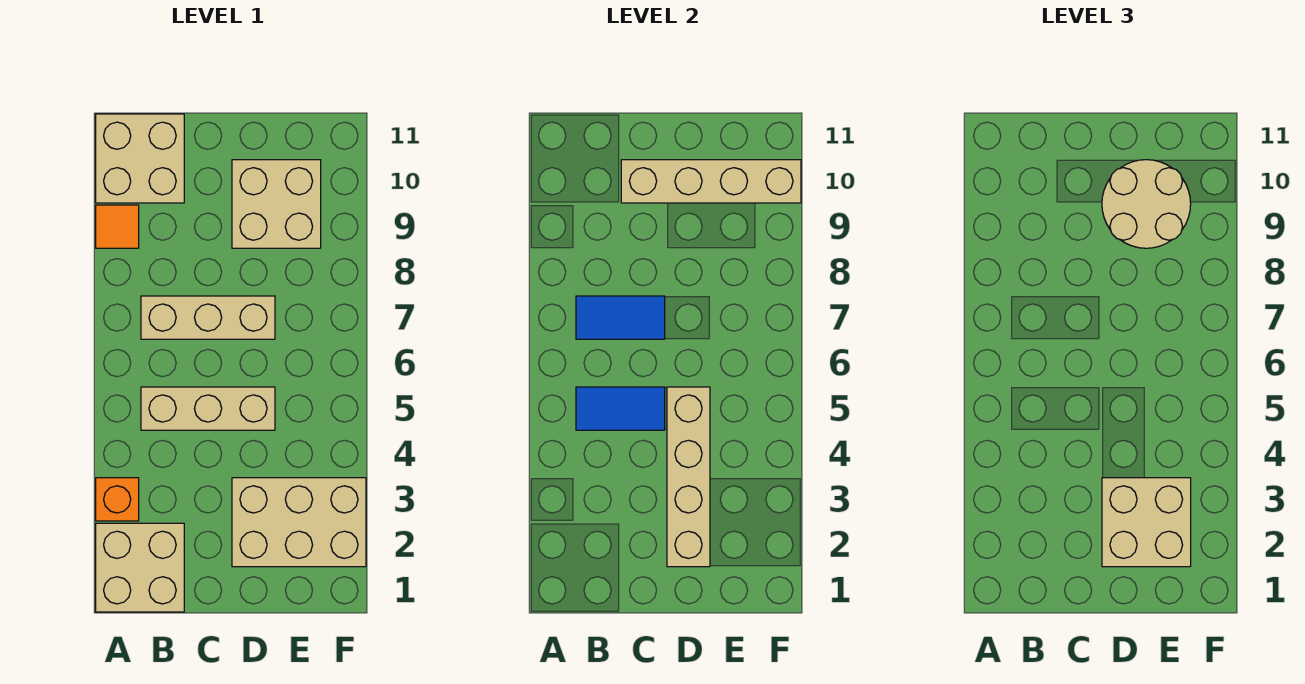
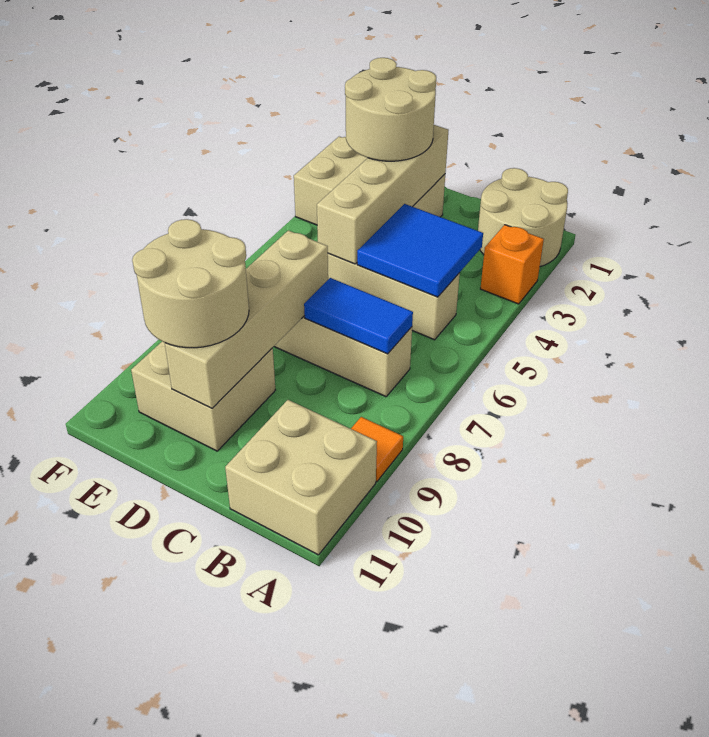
tan brick A1:B2 level 1 -> tan round brick A1:B2 level 1
blue tile B5:C5 level 2 -> blue tile B4:C5 level 2
tan brick C10:F10 level 2 -> tan brick D7:D10 level 2
tan brick D2:E3 level 3 -> tan round brick D2:E3 level 3

